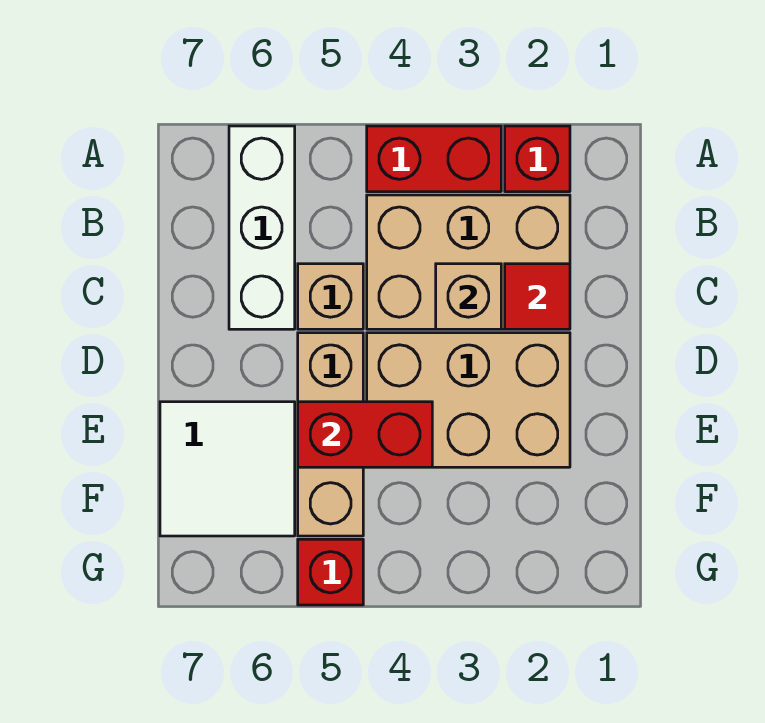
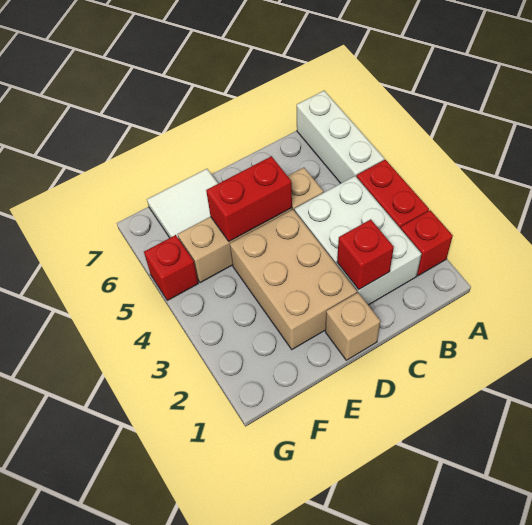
white brick A6:C6 level 1 -> white brick A5:A7 level 1
tan brick B2:C4 level 1 -> white brick B2:C4 level 1
red tile C2 level 2 -> red brick C2 level 2
tan brick C3 level 2 -> tan brick D1 level 1
red brick E4:E5 level 2 -> red brick D5:E5 level 2

